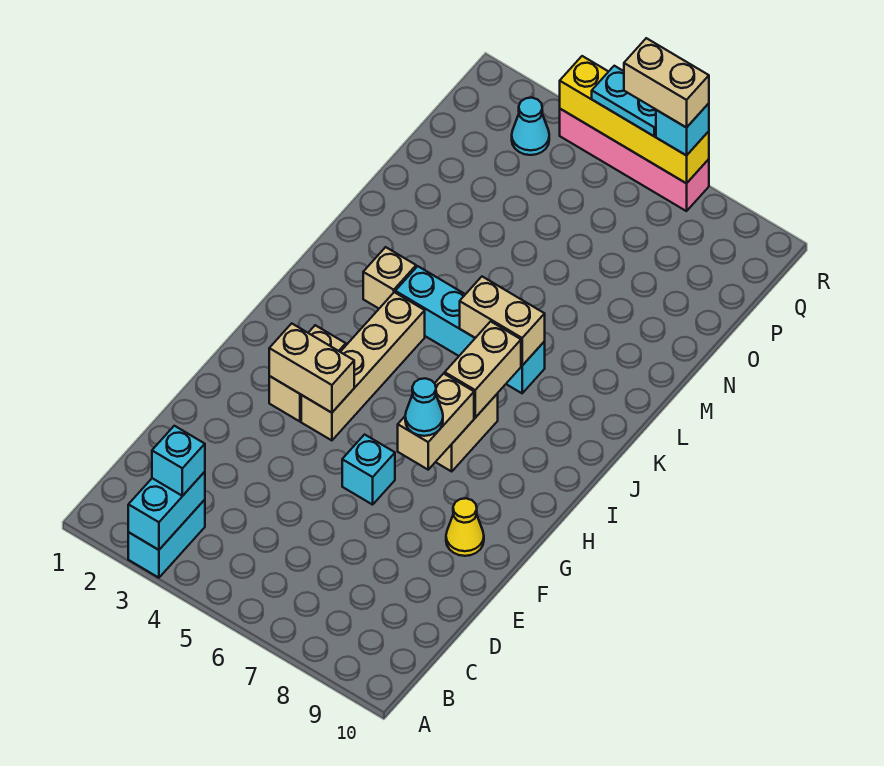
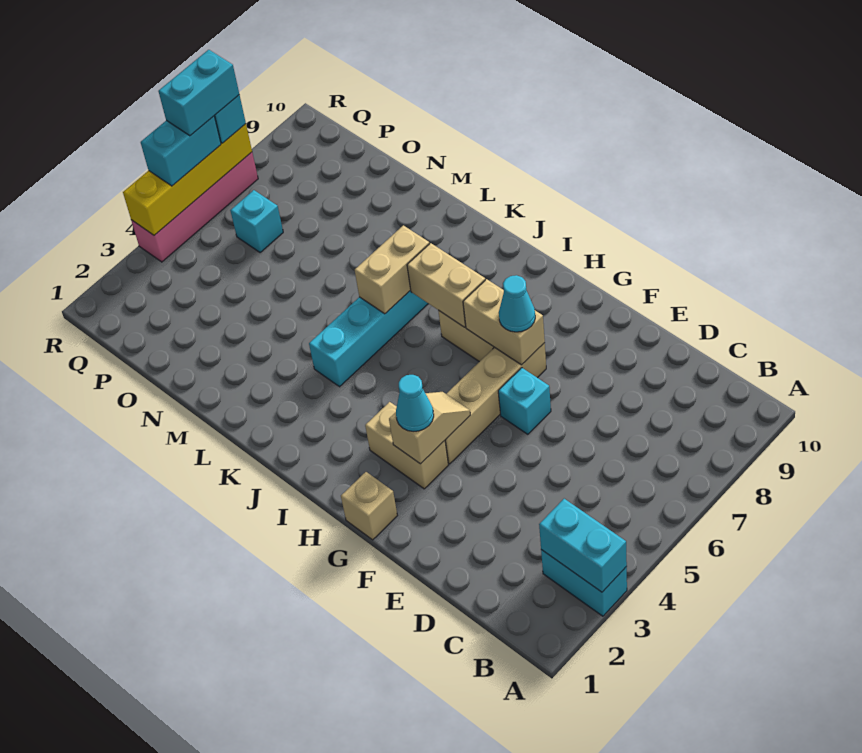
cyan brick B3 level 3 -> cyan brick P6 level 1
yellow cone F9 level 1 -> none
tan brick G3:G4 level 2 -> tan slope G3:G4 level 2 top 3
tan brick G4:J4 level 1 -> tan brick G4:G7 level 1
tan brick K3 level 1 -> tan brick G1 level 1
cyan cone Q3 level 1 -> cyan cone G3 level 3
cyan plate R5:R6 level 3 -> cyan brick R5:R6 level 3
tan brick R6:R7 level 4 -> cyan brick R6:R7 level 4

